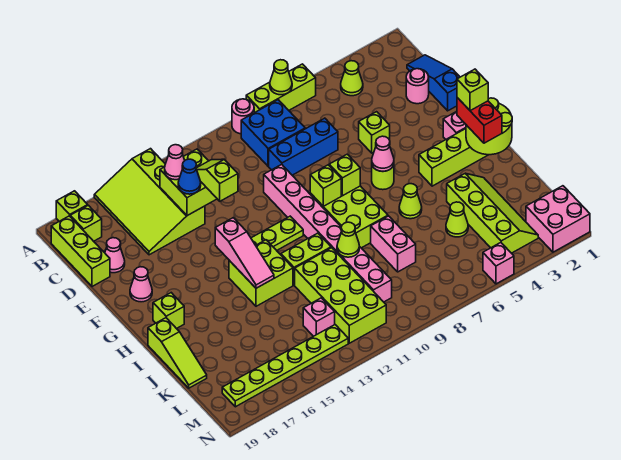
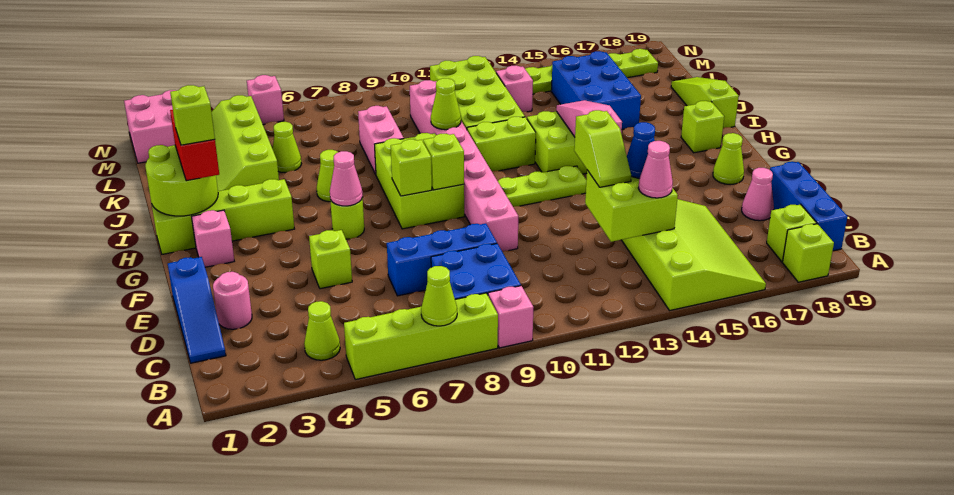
lime brick A6:A8 level 1 -> lime brick A5:A8 level 1
pink round brick A9 level 1 -> pink brick A9 level 1
lime brick B19:D19 level 1 -> blue brick B19:D19 level 1
pink cone F18 level 1 -> lime cone F18 level 1
none -> blue brick J15:L16 level 1

